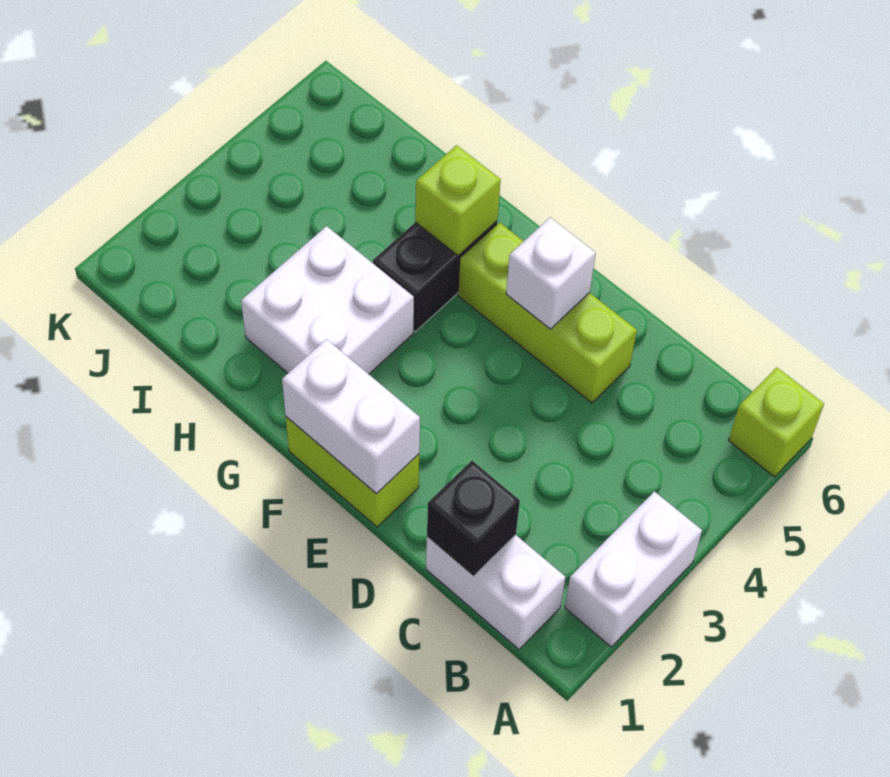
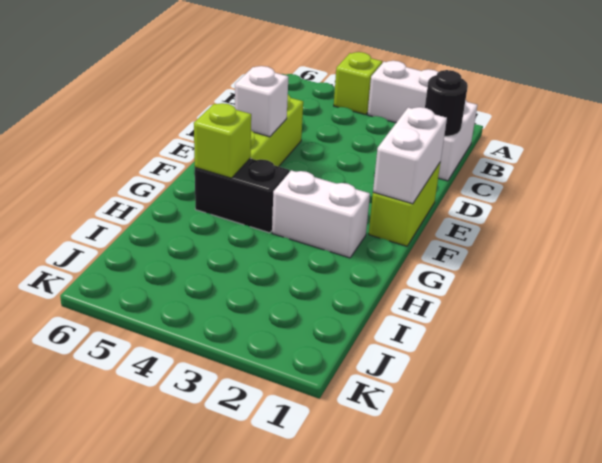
lime brick A6 level 1 -> lime brick A4 level 1
black brick C1 level 2 -> black round brick C1 level 2
white brick G2:H3 level 1 -> white brick G2:G3 level 1

